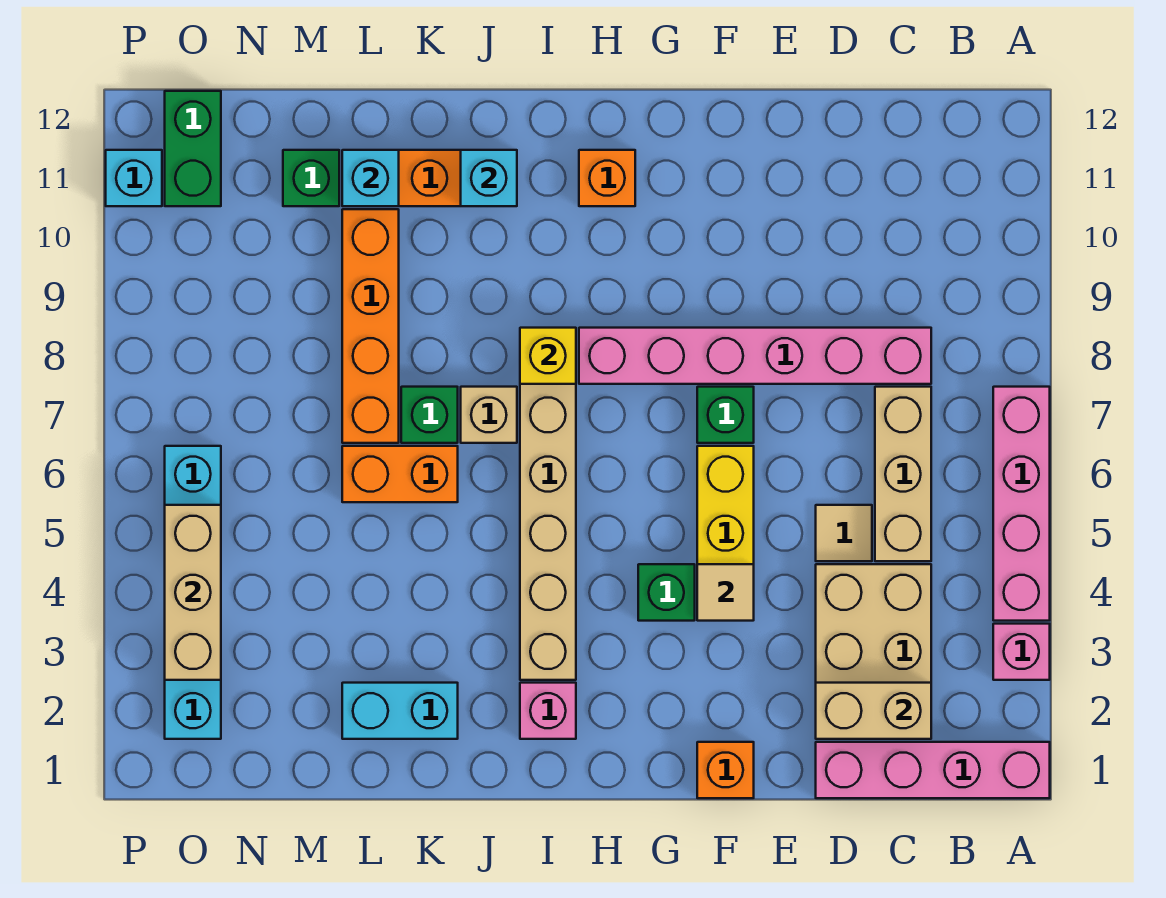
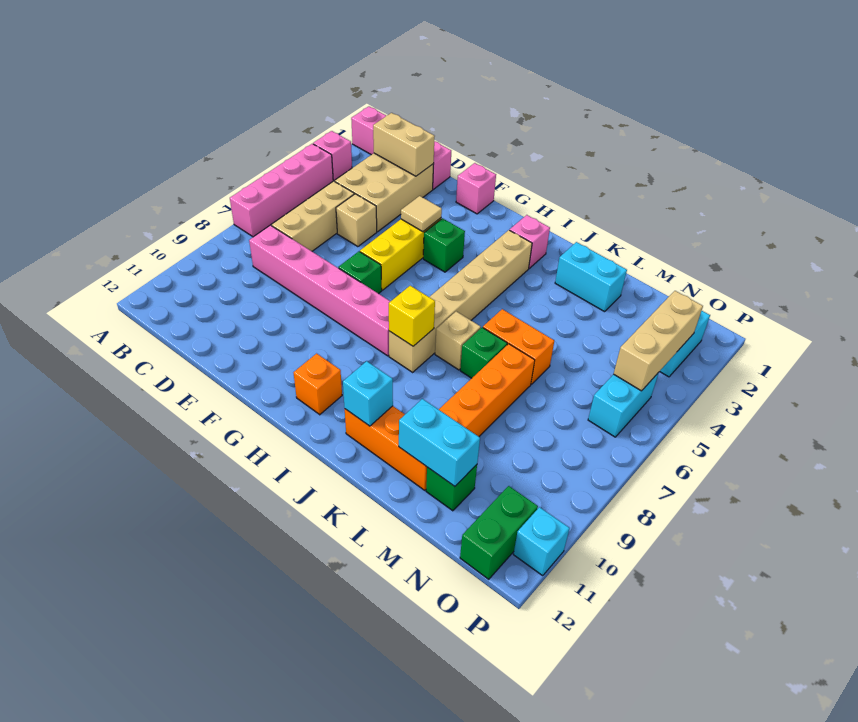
tan tile D5 level 1 -> tan brick D5 level 1
orange brick F1 level 1 -> pink brick F1 level 1
cyan brick L11 level 2 -> cyan brick L11:M11 level 2

